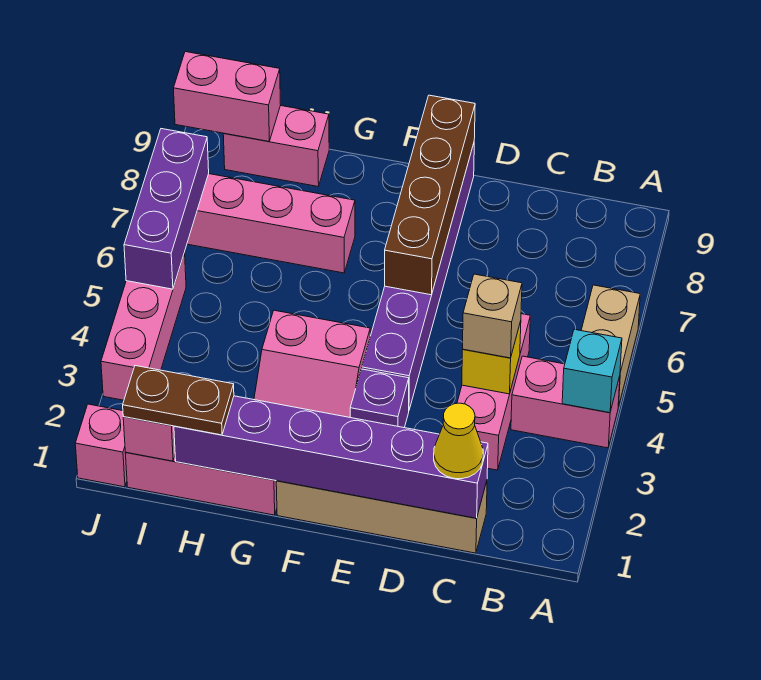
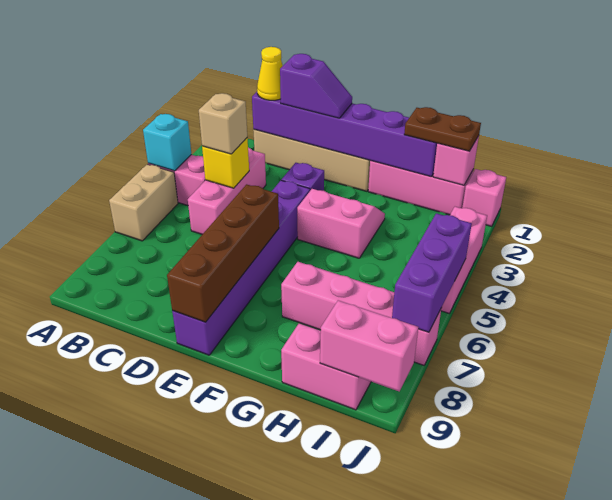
none -> purple slope D1:E1 level 3 top D

